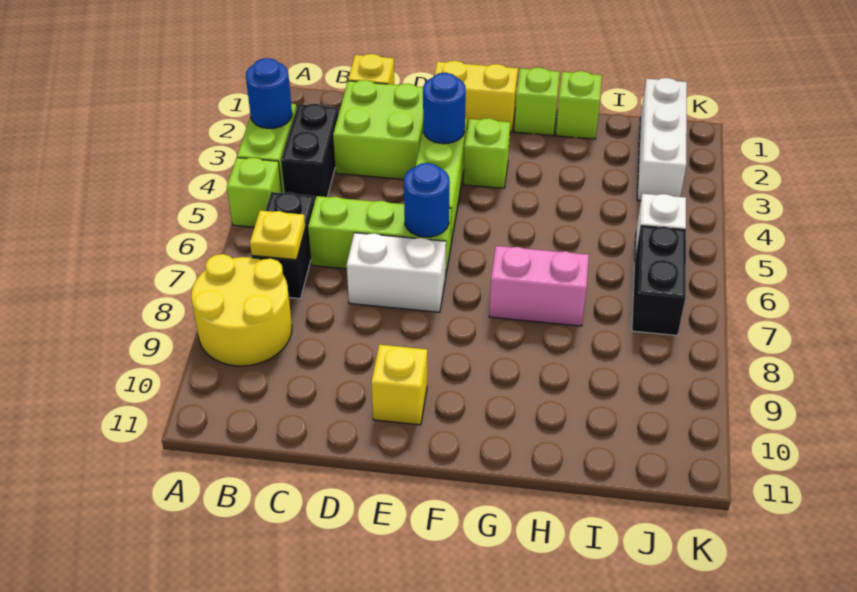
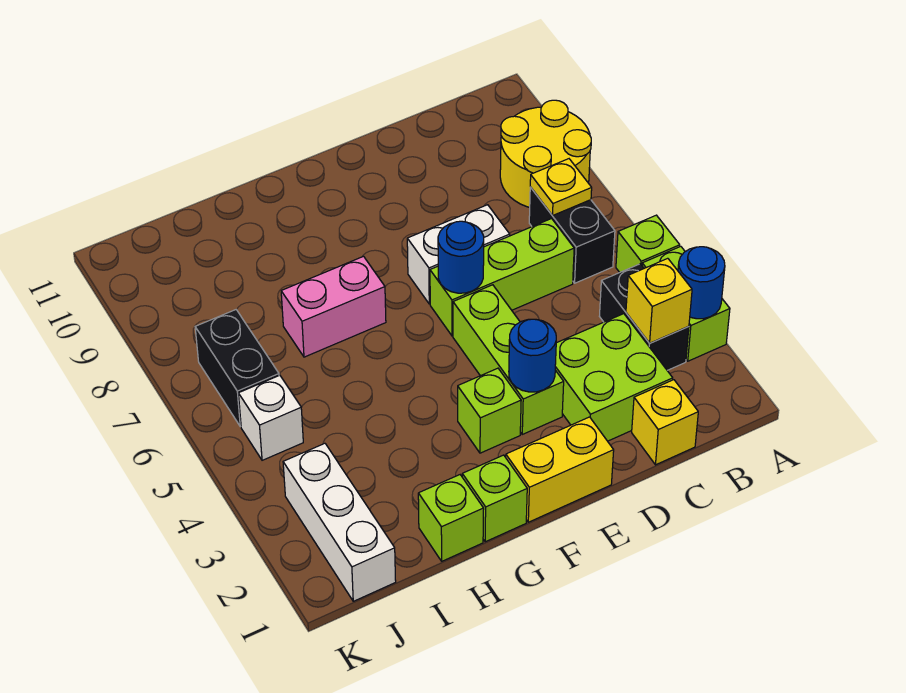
yellow brick E10 level 1 -> yellow brick B3 level 2

